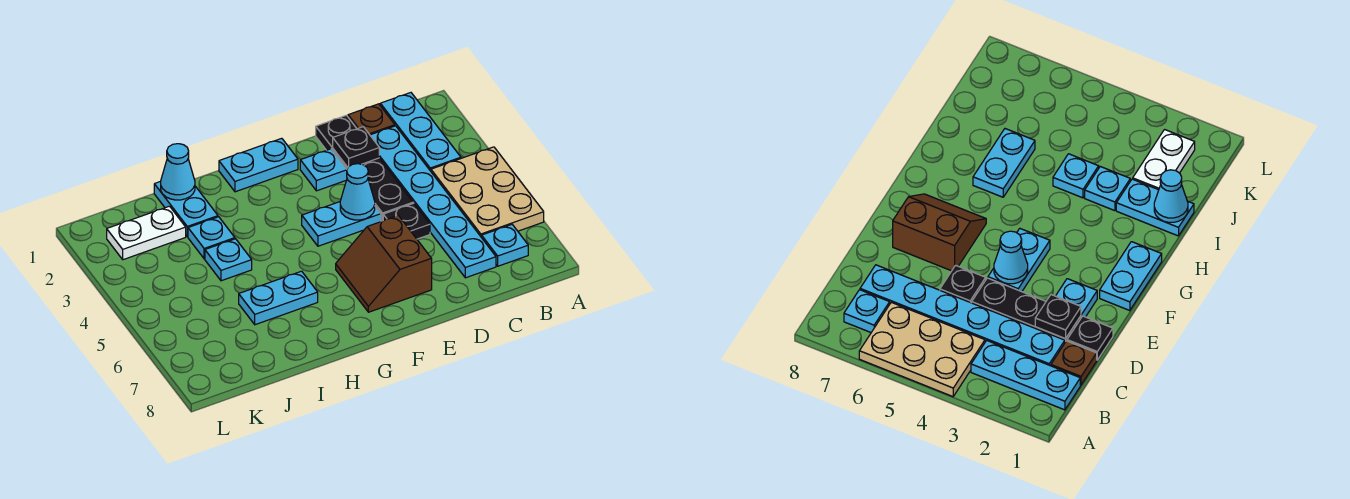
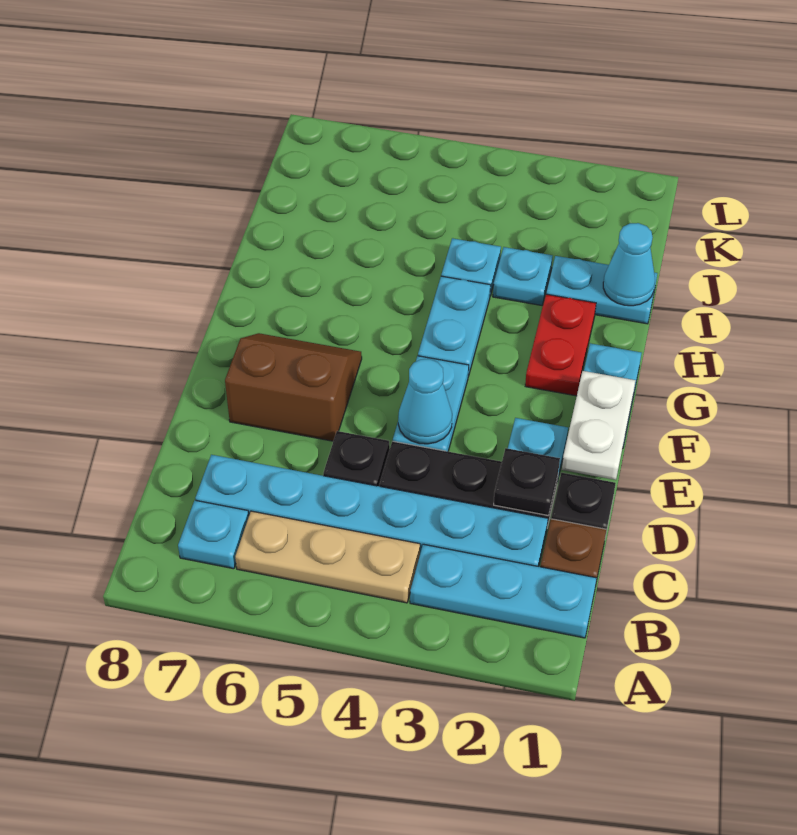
tan plate A4:B6 level 1 -> tan plate B4:B6 level 1
none -> red plate G2:H2 level 1
cyan plate H6:I6 level 1 -> cyan plate G4:H4 level 1
white plate J2:K2 level 1 -> white plate E1:F1 level 2

